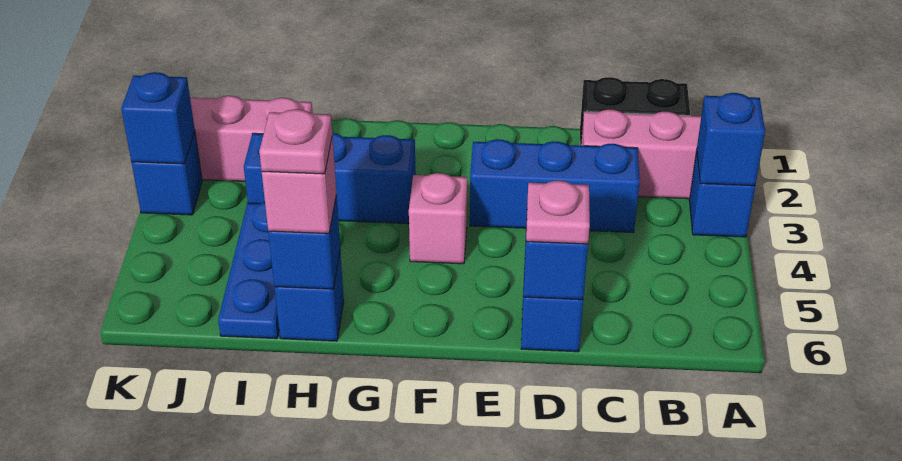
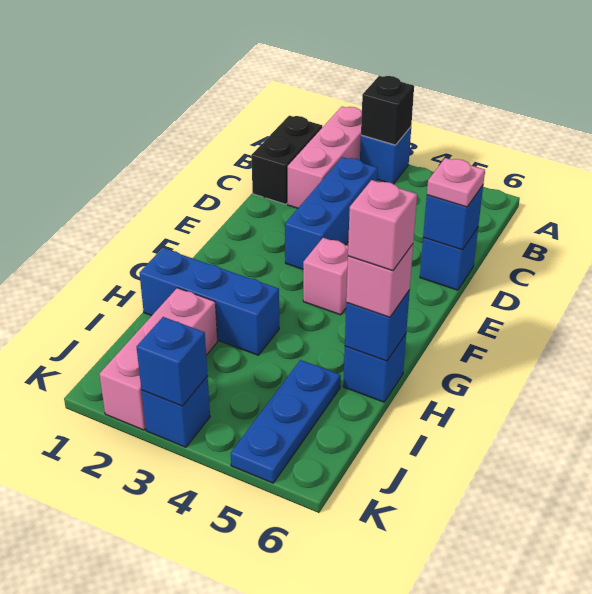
blue brick A3 level 2 -> black brick A3 level 2
blue brick G3:I3 level 1 -> blue brick H1:H3 level 1
pink plate H6 level 4 -> pink brick H6 level 4
blue plate I4:I6 level 1 -> blue plate I5:K5 level 1

